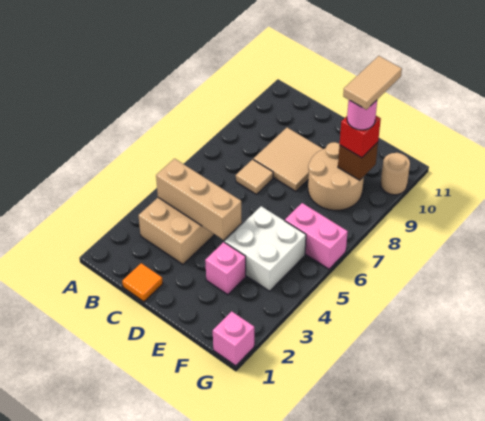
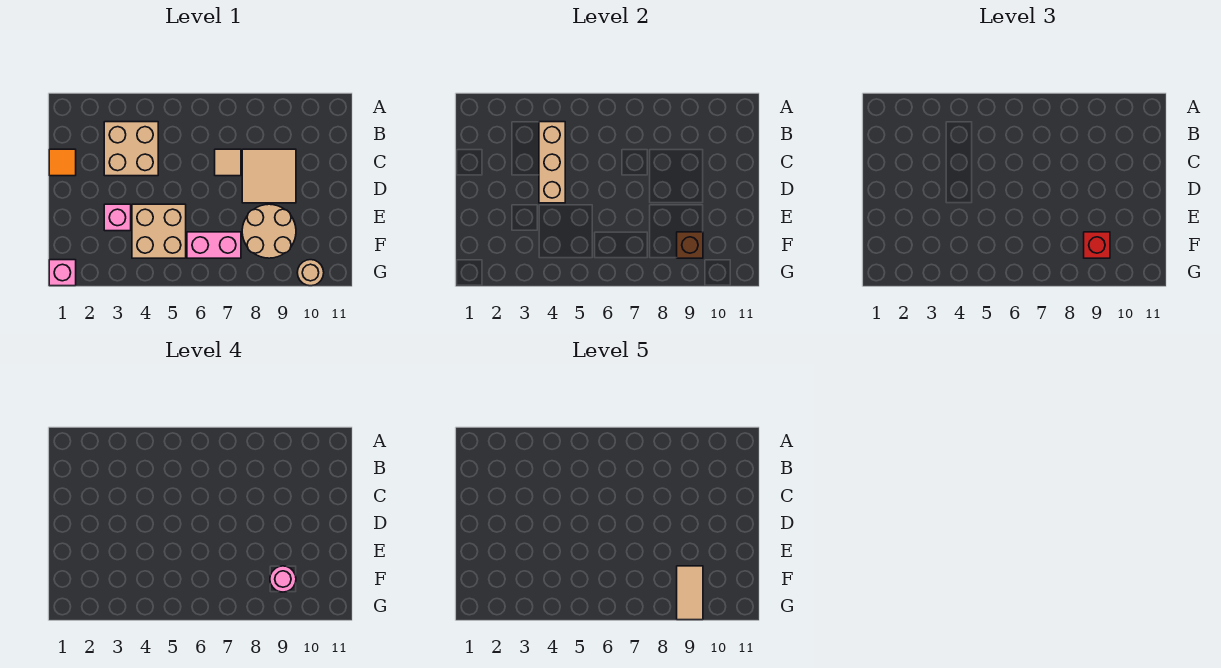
white brick E4:F5 level 1 -> tan brick E4:F5 level 1
pink brick F6:G6 level 1 -> pink brick F6:F7 level 1
tan tile F9:F10 level 5 -> tan tile F9:G9 level 5

